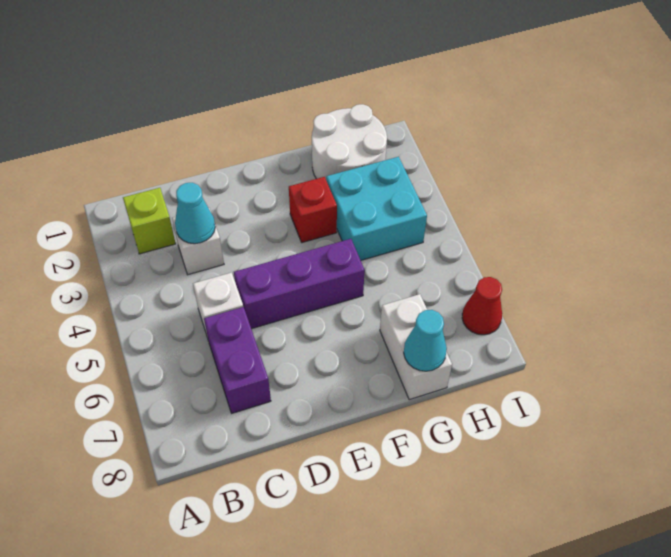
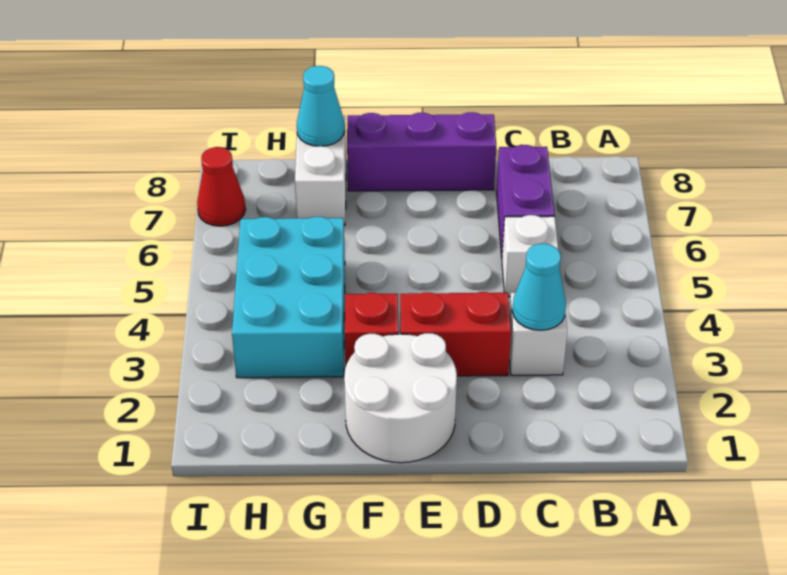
lime brick B2 level 1 -> none
none -> red brick D3:E3 level 1
purple brick D5:F5 level 1 -> purple brick D8:F8 level 1
white round brick G1:H2 level 1 -> white round brick E1:F2 level 1
cyan brick G3:H4 level 1 -> cyan brick G3:H5 level 1

